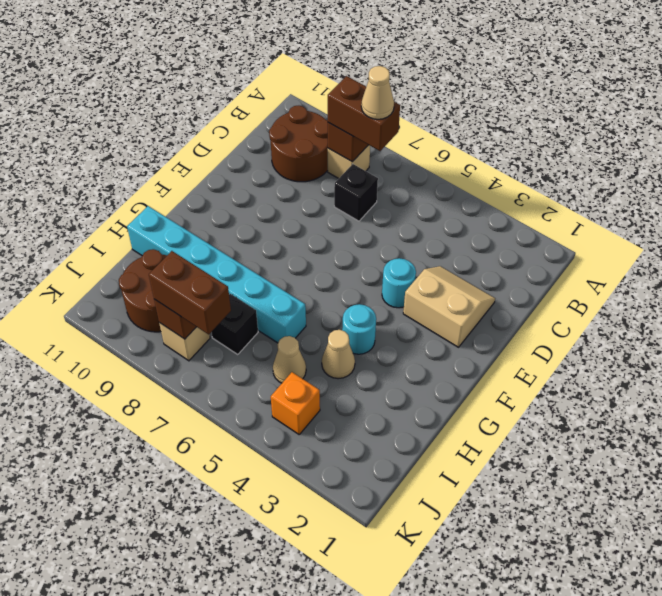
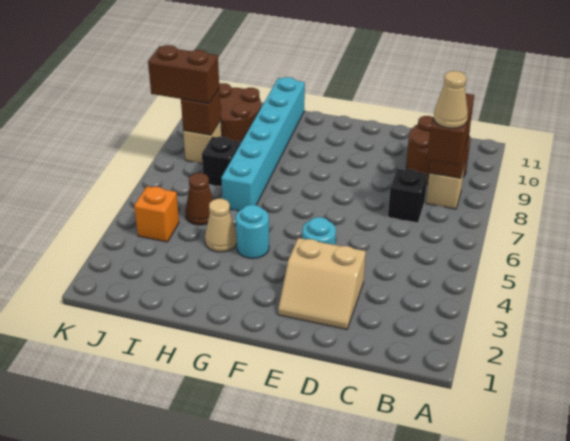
tan slope D2:E3 level 1 top E -> tan slope D2:E3 level 1 top 3
tan cone I5 level 1 -> brown cone I5 level 1
brown brick J7:J8 level 3 -> brown brick J8:K8 level 3

